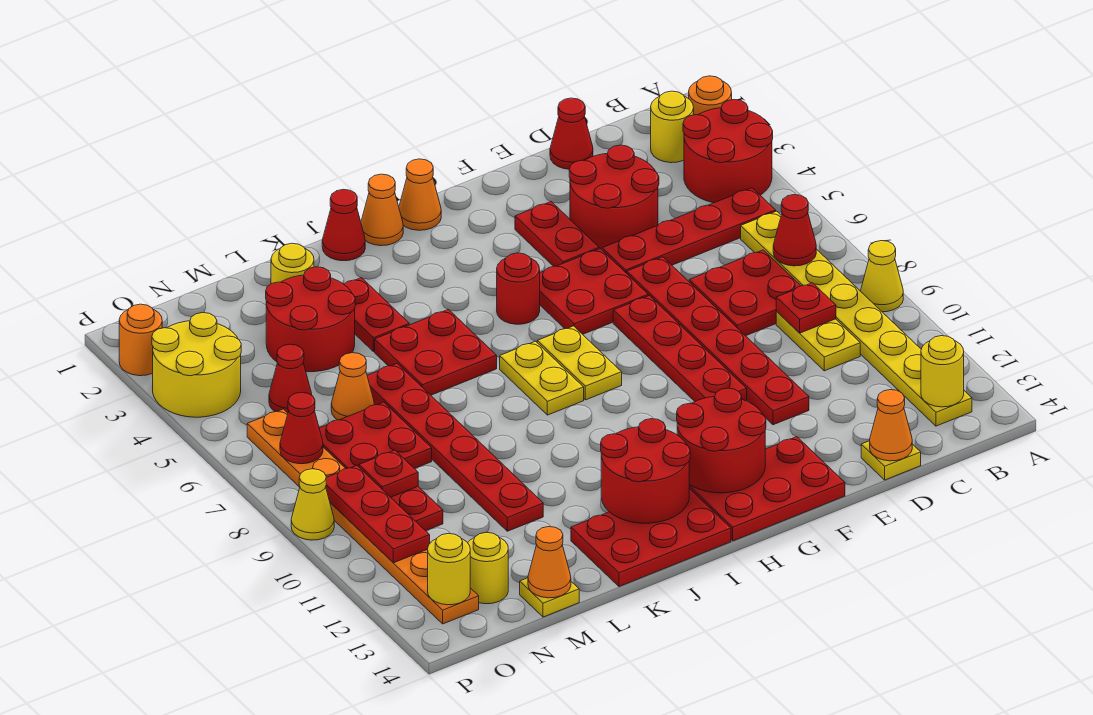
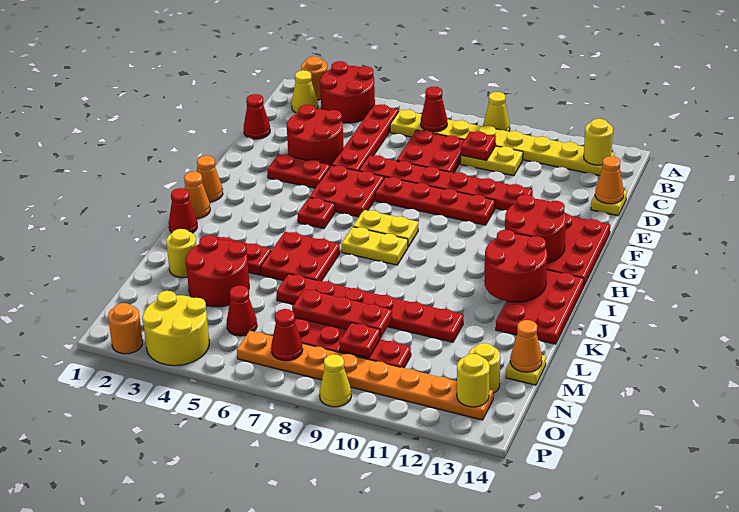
yellow round brick B2 level 1 -> yellow cone B2 level 1
red round brick H5 level 1 -> red plate H5 level 1
orange cone M6 level 1 -> none
red plate O9:O11 level 2 -> red plate M7:M9 level 2

